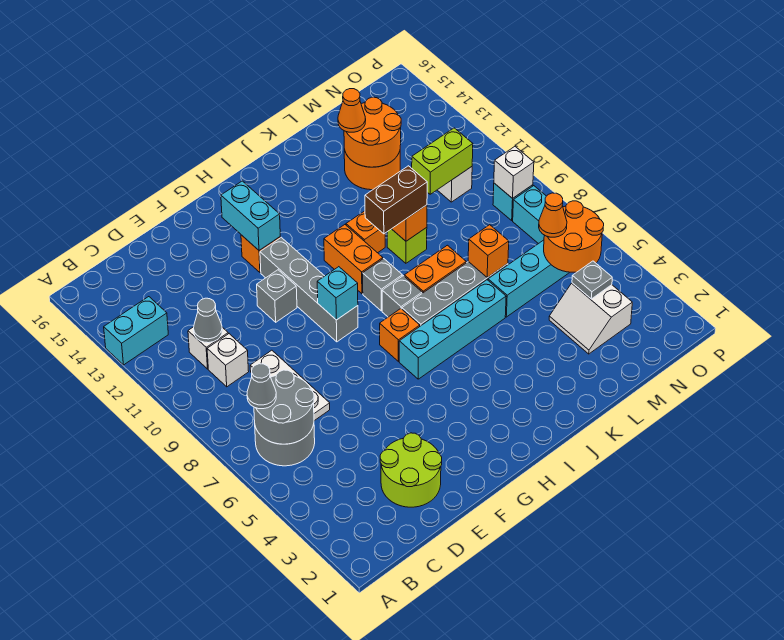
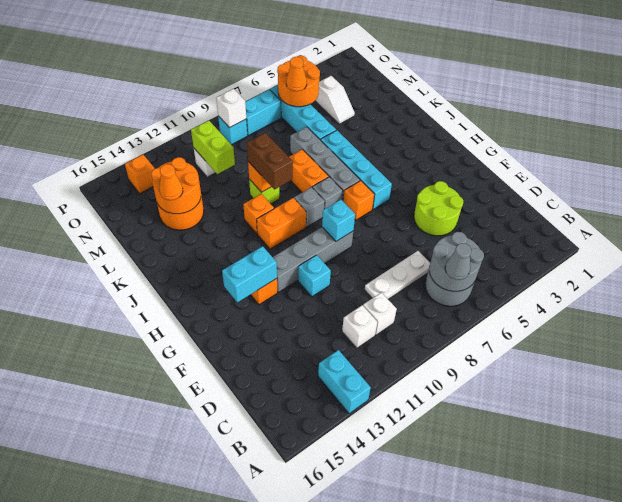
grey cone C11 level 2 -> none
lime round brick D2:E3 level 1 -> lime round brick E4:F5 level 1
grey brick F11 level 1 -> cyan brick F11 level 1
orange brick L7 level 2 -> orange brick O14 level 1
white slope M3:N4 level 1 top N -> white slope M4:N4 level 1 top N
grey plate N4 level 2 -> none

